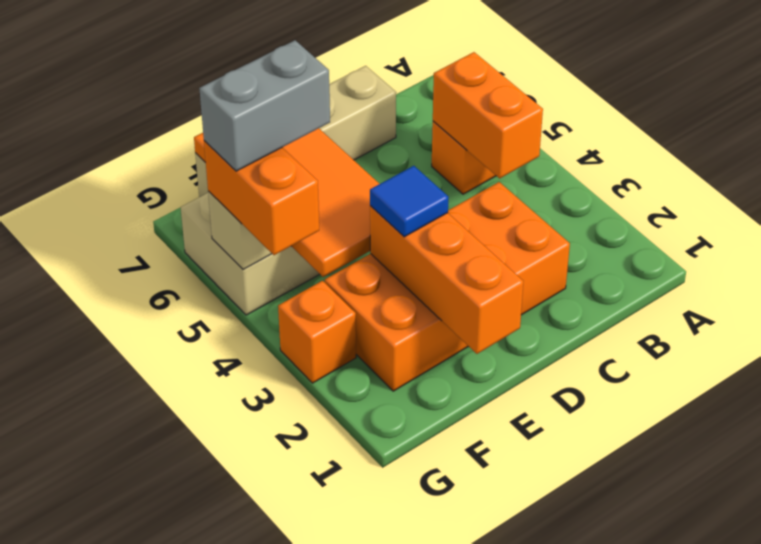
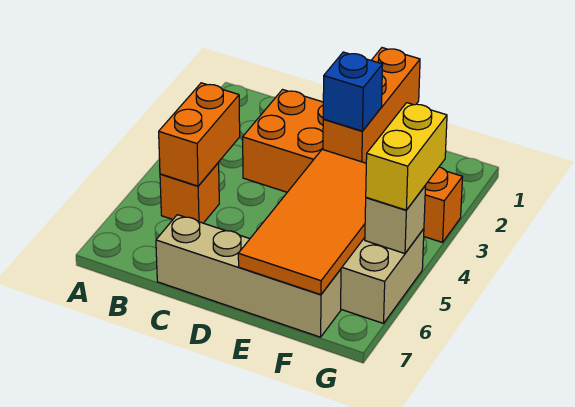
blue tile E3 level 3 -> blue brick E3 level 3
grey brick F5:G5 level 4 -> none
orange brick G4:G5 level 3 -> yellow brick G4:G5 level 3

